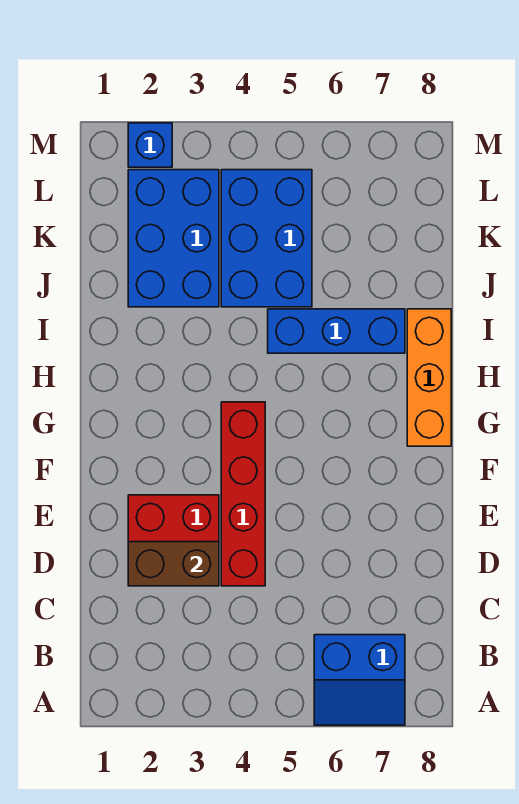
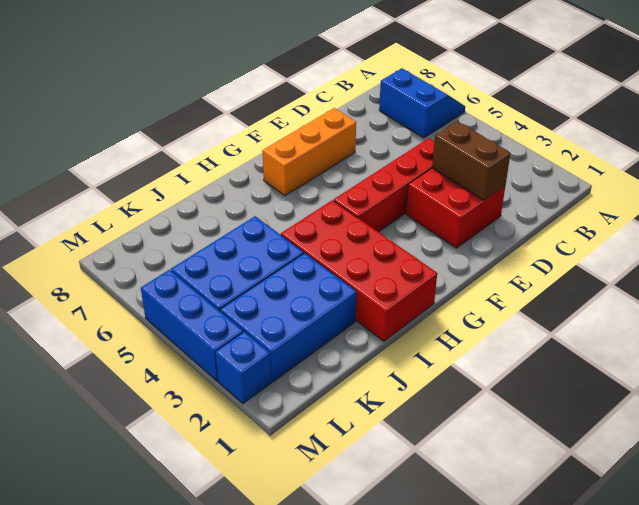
orange brick G8:I8 level 1 -> orange brick E7:G7 level 1
none -> red brick H1:I4 level 1
blue brick I5:I7 level 1 -> blue brick M3:M5 level 1

